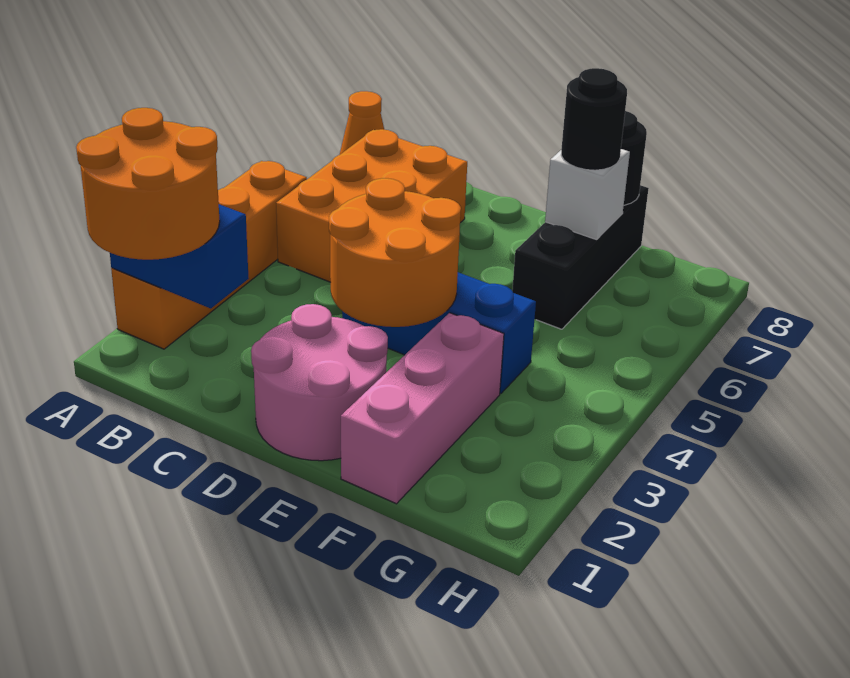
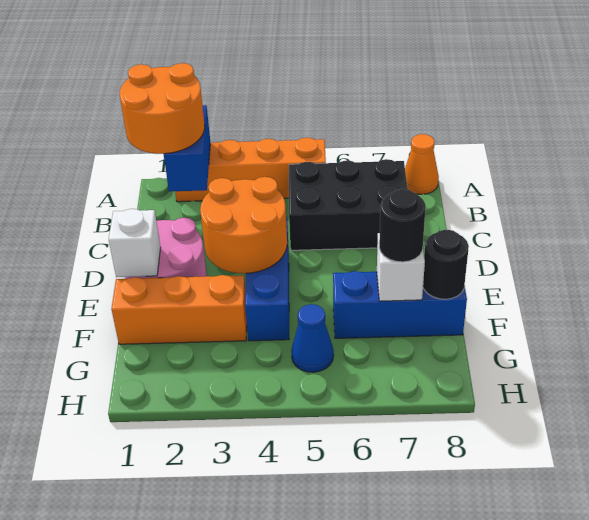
orange brick B5:C7 level 1 -> black brick B5:C7 level 1
none -> white brick E1 level 2
pink brick F1:F3 level 1 -> orange brick F1:F3 level 1
black brick F6:F8 level 1 -> blue brick F6:F8 level 1
none -> blue cone G5 level 1

